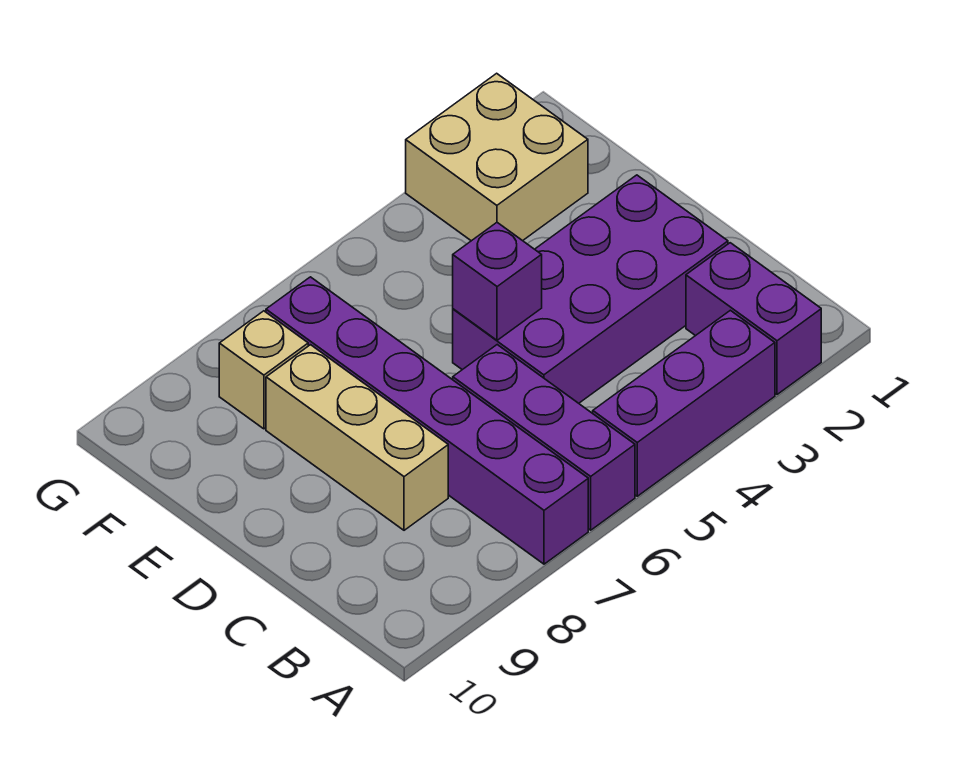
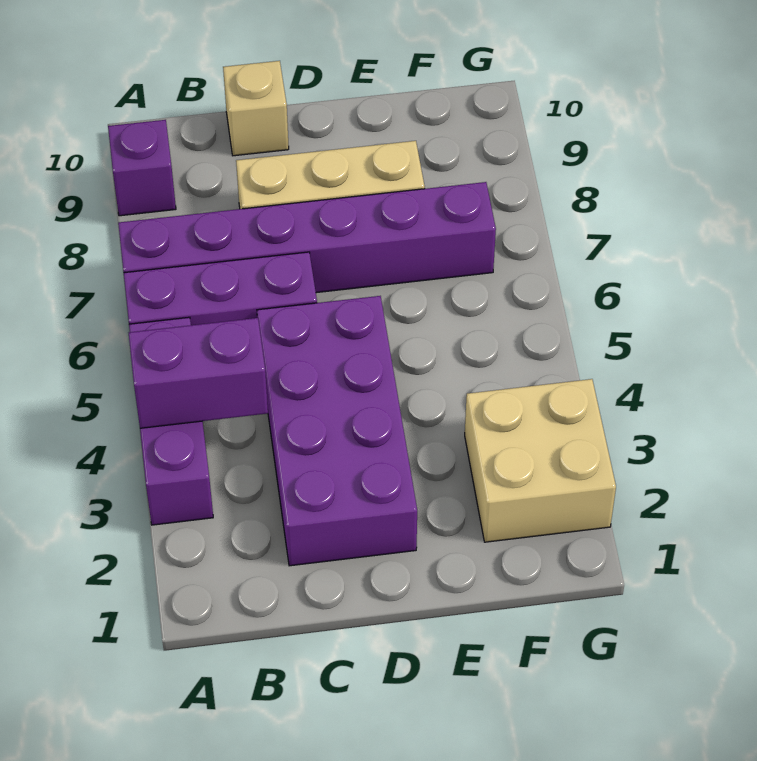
purple brick A2:B2 level 1 -> purple brick A4:B4 level 2
purple brick D5 level 2 -> purple brick A9 level 1
tan brick F8 level 1 -> tan brick C10 level 1

